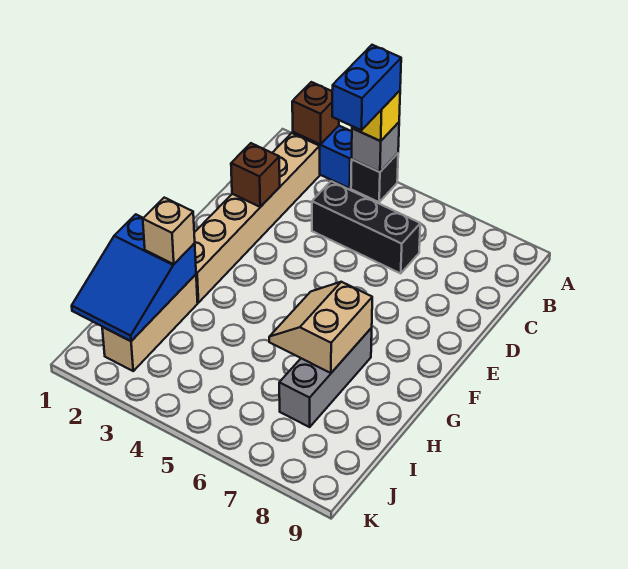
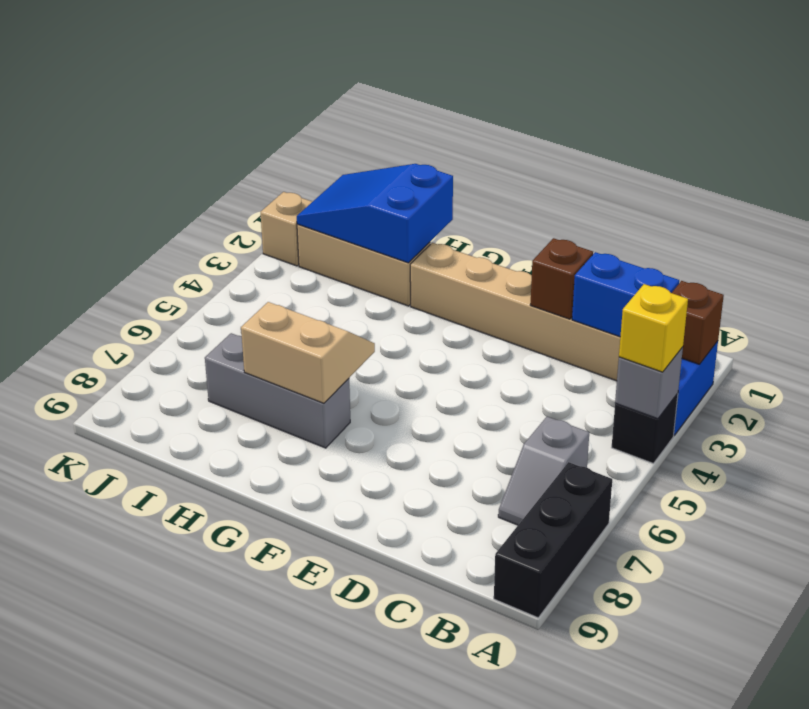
blue brick A4:B4 level 4 -> blue brick B2:C2 level 2
none -> grey slope B6:B7 level 1 top 6
black brick C4:C6 level 1 -> black brick A7:A9 level 1
tan brick H2 level 3 -> tan brick K2 level 1

